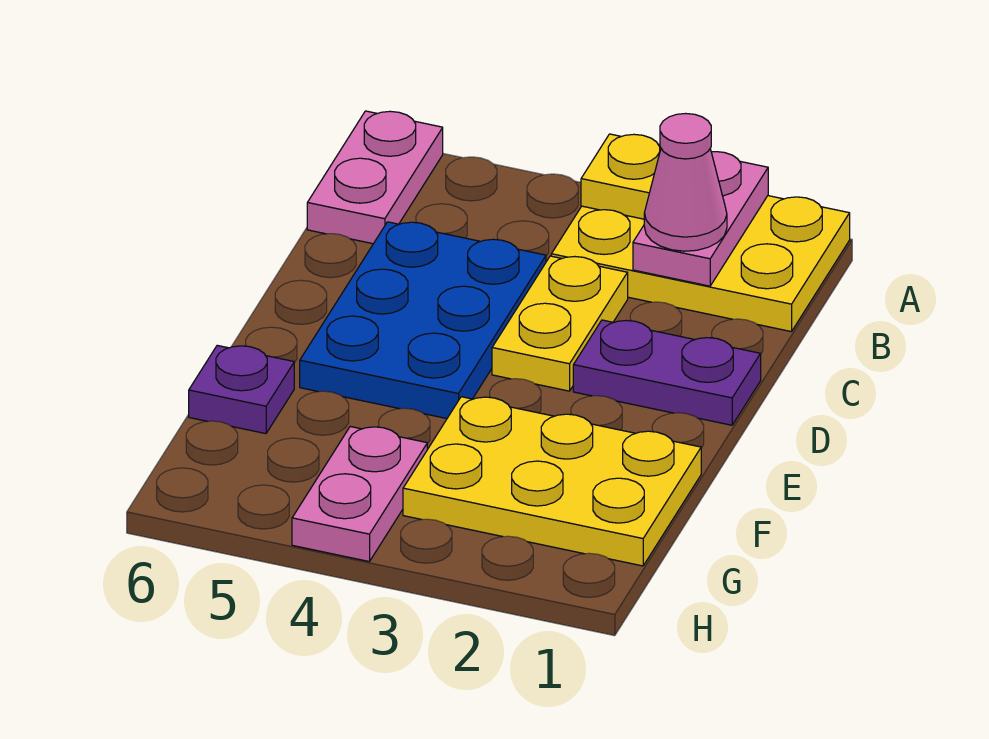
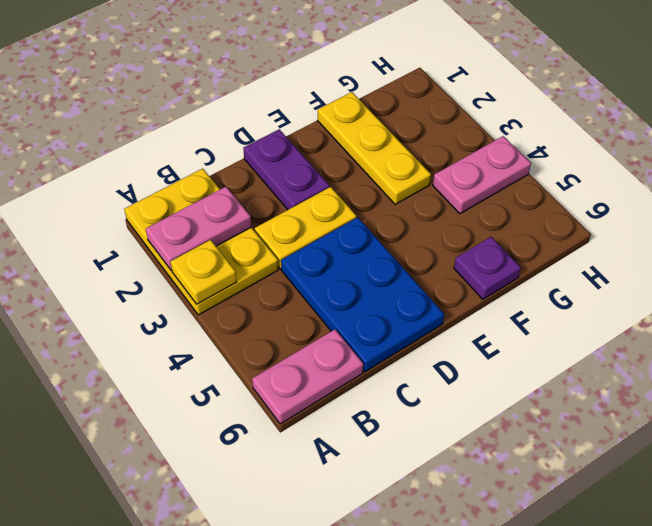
pink cone B2 level 3 -> none
blue plate C4:E5 level 1 -> blue plate C4:D6 level 1
yellow plate F1:G3 level 1 -> yellow plate F1:F3 level 1

